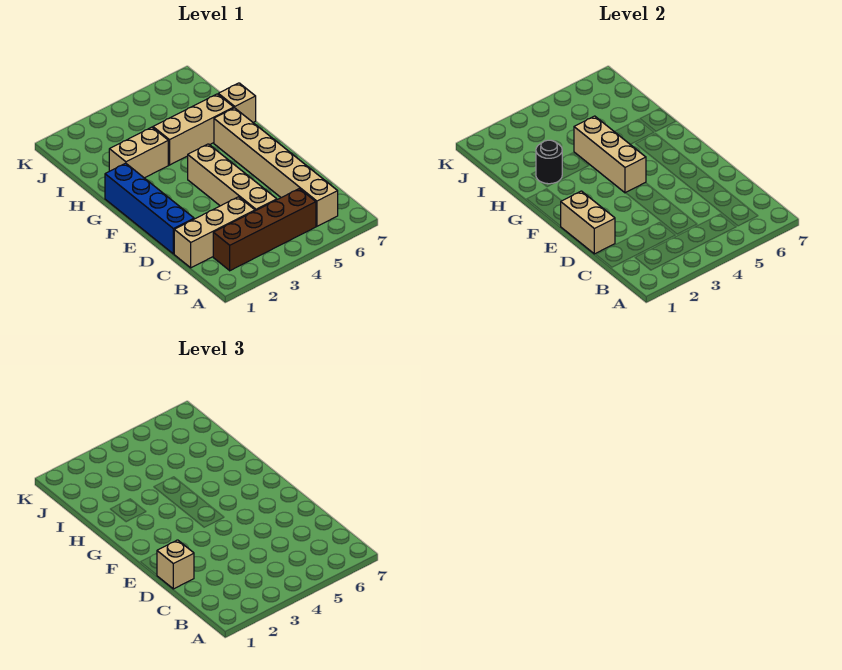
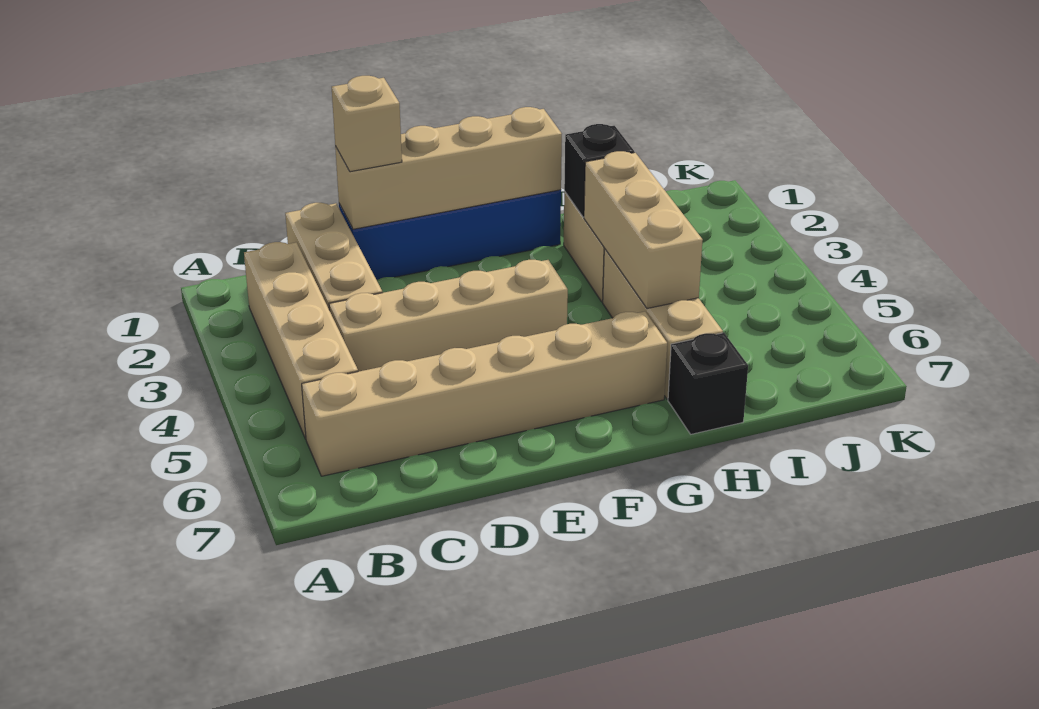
brown brick B2:B5 level 1 -> tan brick B2:B5 level 1
tan brick D1:E1 level 2 -> tan brick D1:G1 level 2
tan brick F4:H4 level 2 -> tan brick H3:H5 level 2
black round brick H2 level 2 -> black brick H2 level 2
tan brick H7 level 1 -> black brick H7 level 1

